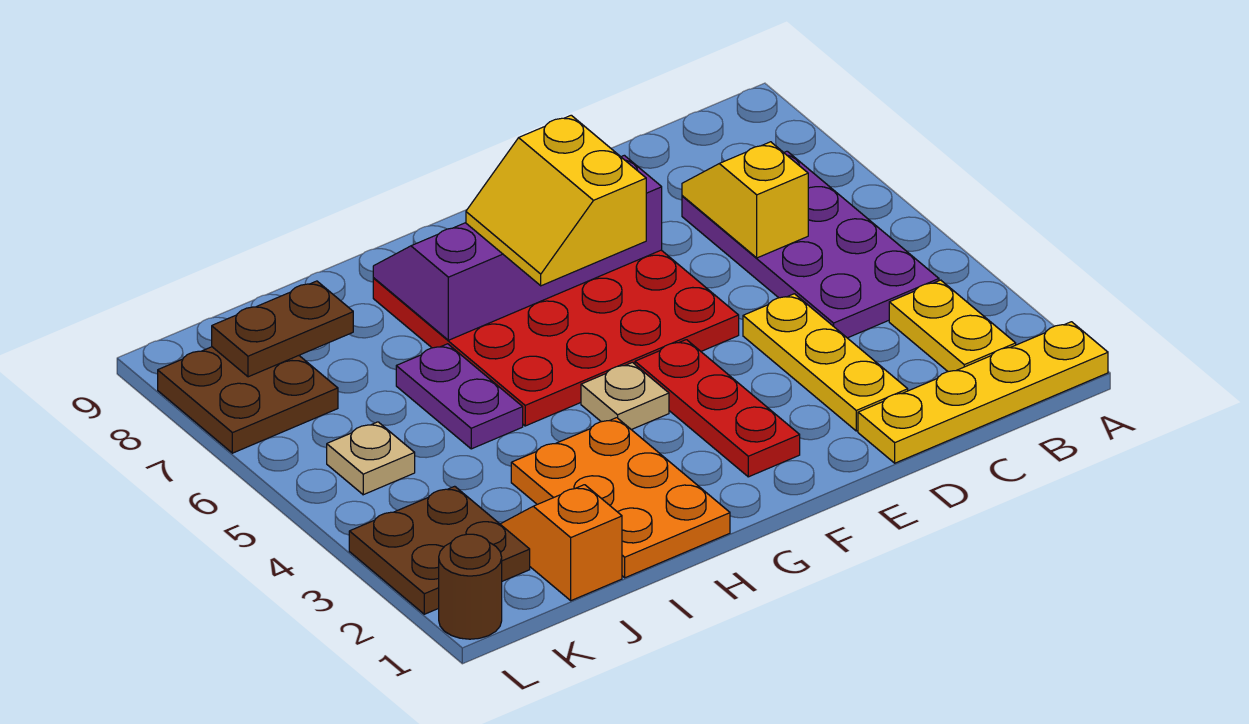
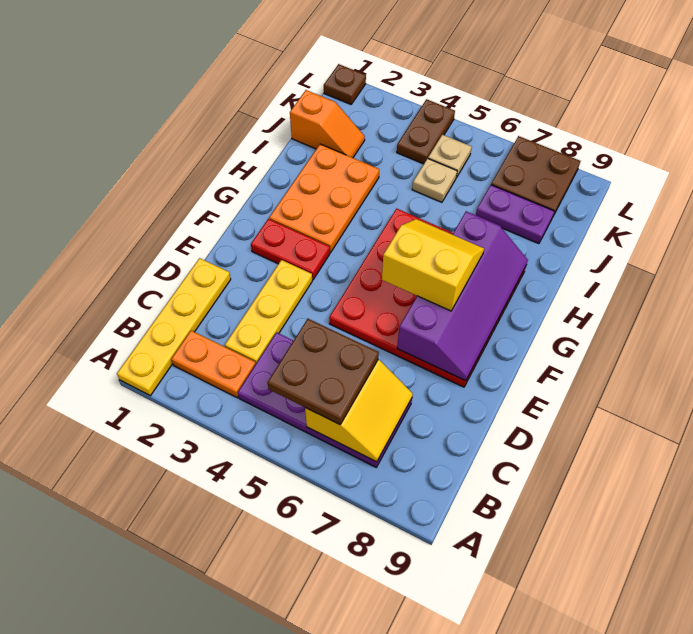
yellow plate B2:B3 level 1 -> orange plate B2:B3 level 1
yellow slope C6:C7 level 2 top 6 -> yellow slope B6:C7 level 2 top 6
yellow plate D2:D4 level 1 -> yellow plate C3:E3 level 1
red plate F2:F4 level 1 -> red plate F2:F3 level 1
tan plate G4 level 1 -> tan plate J5 level 1
orange plate H1:I3 level 1 -> orange plate G2:I3 level 1
purple plate I5:I6 level 1 -> purple plate J7:J8 level 1
brown plate J8:K8 level 2 -> brown plate K4:L4 level 1
brown plate K2:L3 level 1 -> brown plate B5:C6 level 3
brown round brick L1 level 1 -> brown plate L1 level 1

